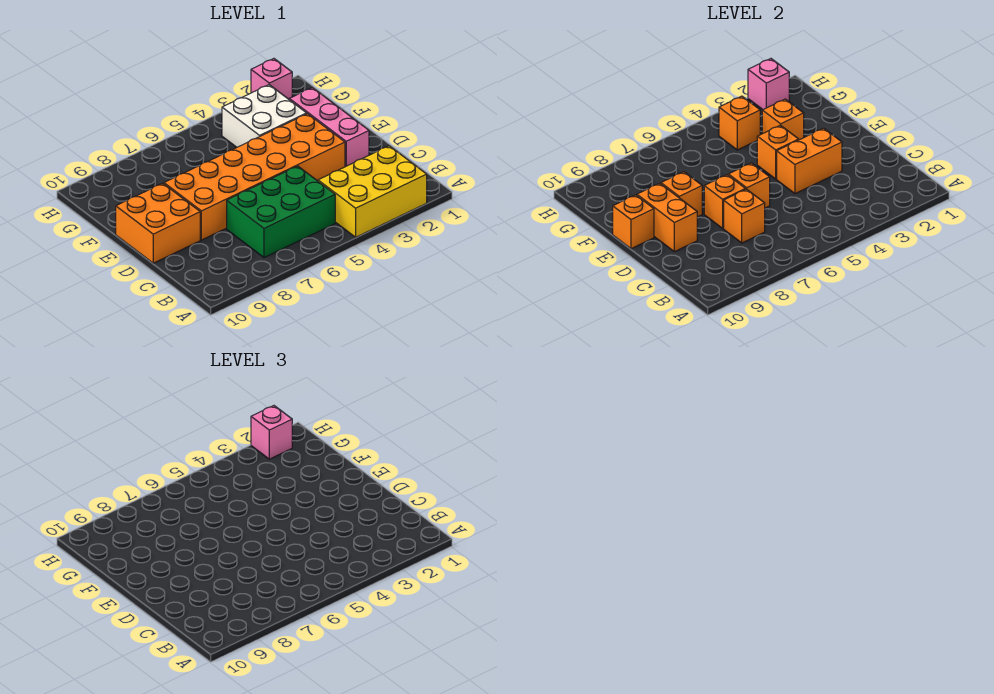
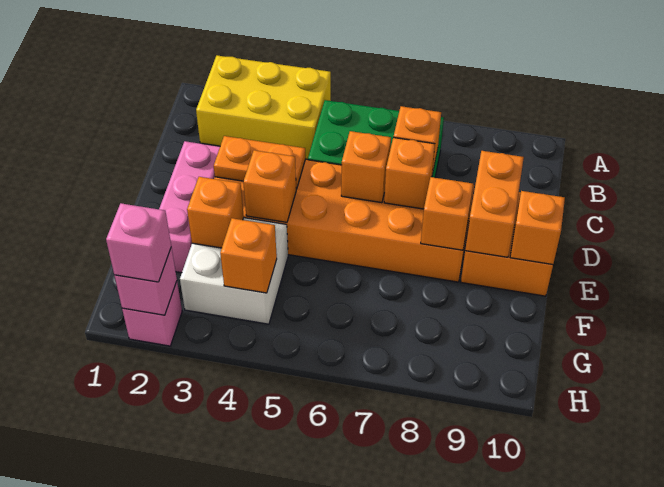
orange brick D3:D4 level 2 -> orange plate D3:D4 level 2

